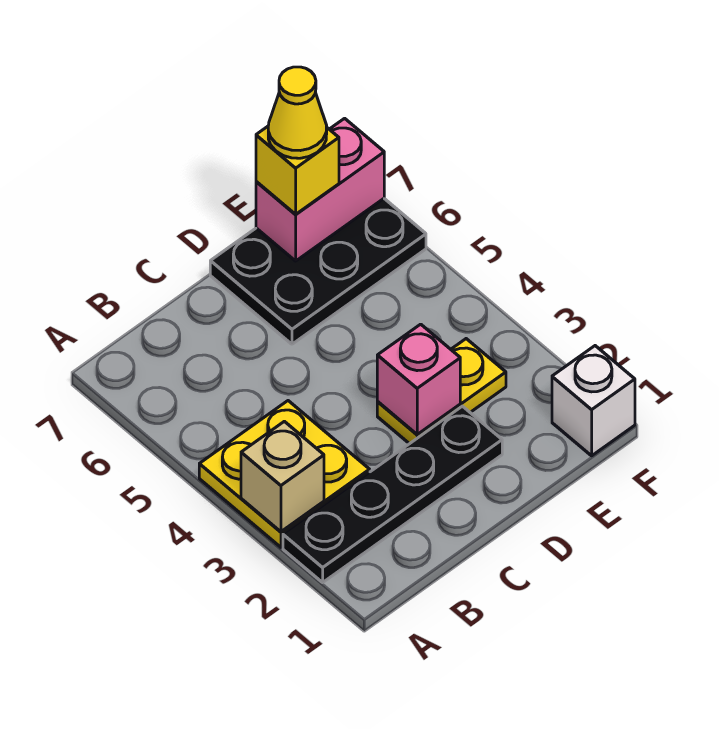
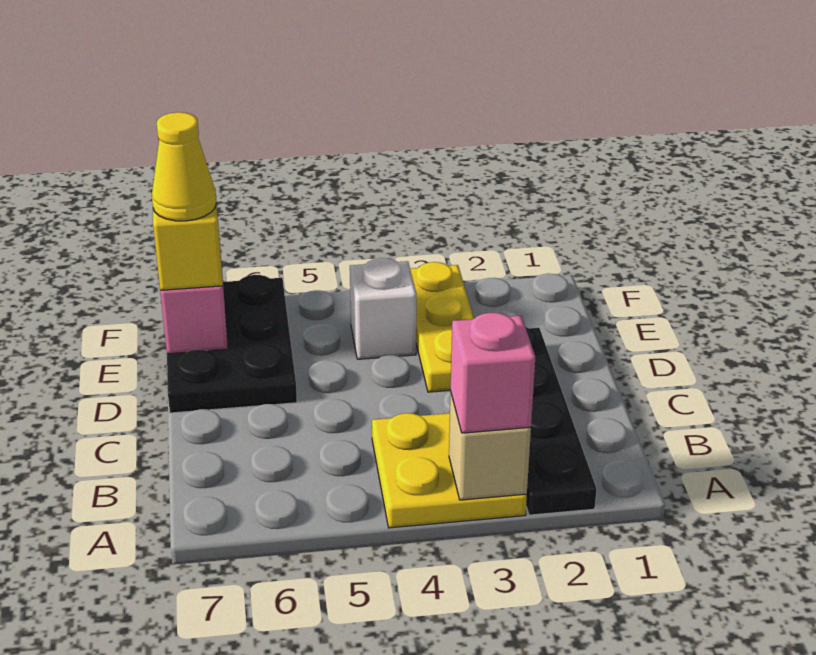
yellow plate D3:E3 level 1 -> yellow plate D3:F3 level 1
pink brick D3 level 2 -> pink brick A3 level 3
white brick F1 level 1 -> white brick E4 level 1

